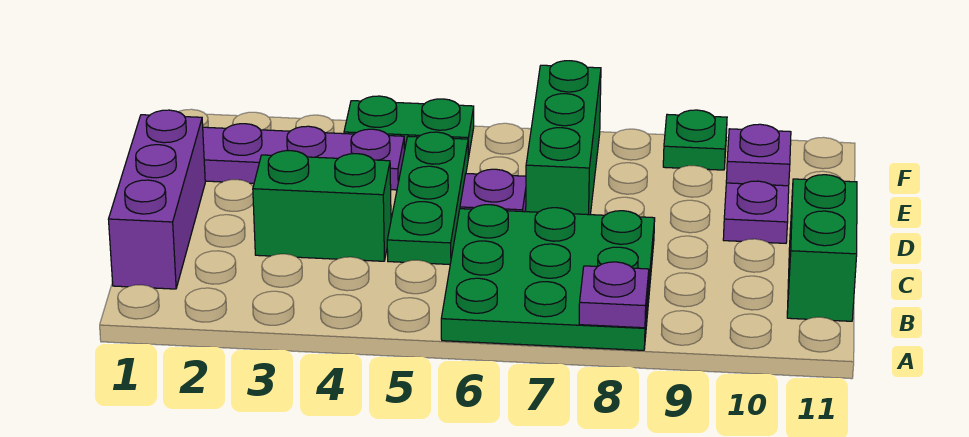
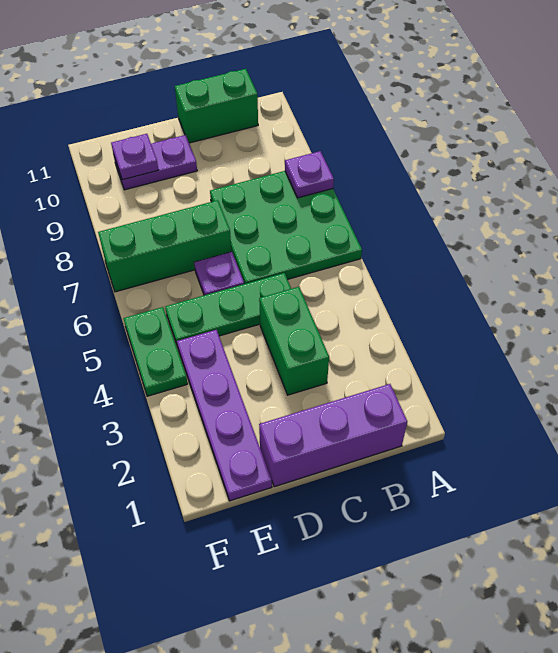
green plate F9 level 1 -> none

